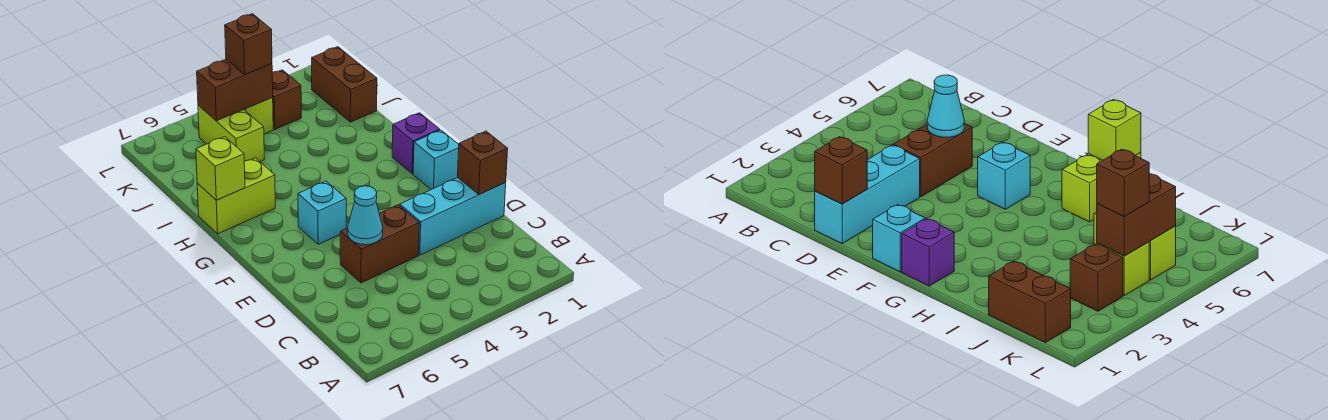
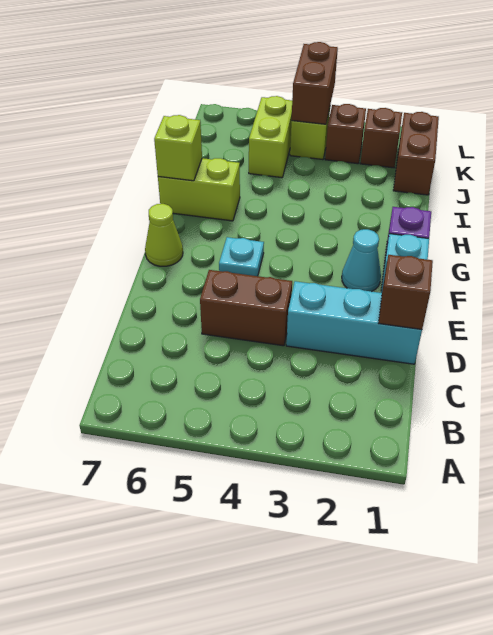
cyan cone D5 level 2 -> cyan cone F2 level 1
cyan brick F5 level 1 -> cyan plate F5 level 1
none -> lime cone F7 level 1
brown brick K4:K5 level 2 -> brown brick K4:L4 level 2
brown brick K4 level 3 -> brown brick K2 level 1

